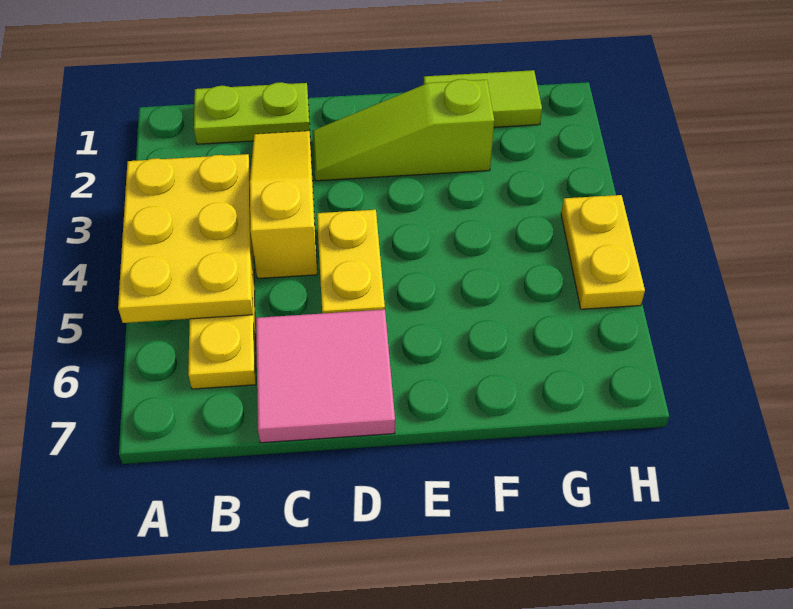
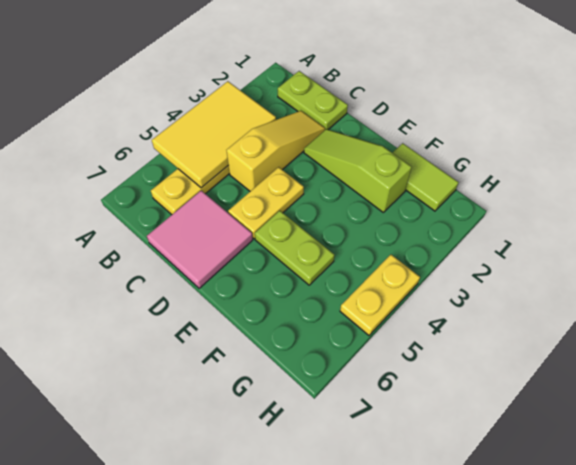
yellow plate A3:B5 level 2 -> yellow tile A3:B5 level 2
none -> lime plate E5:F5 level 1

